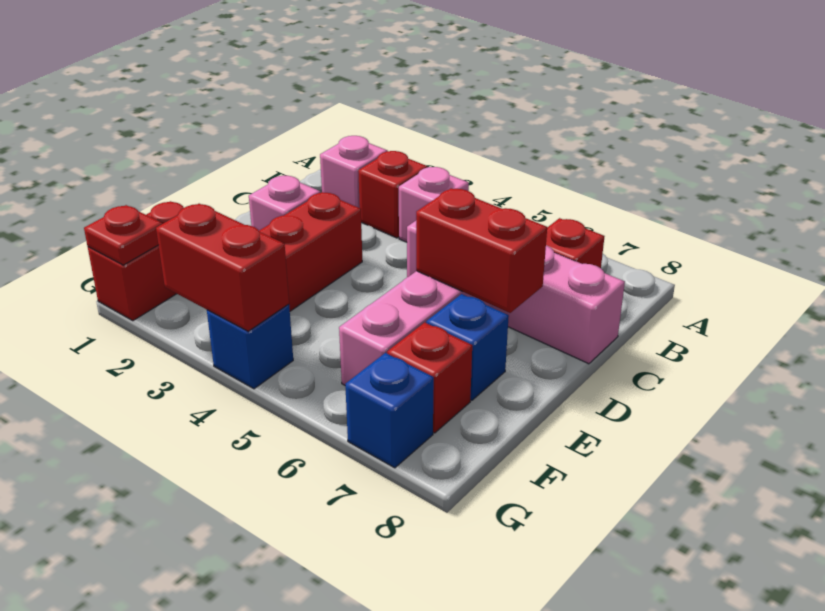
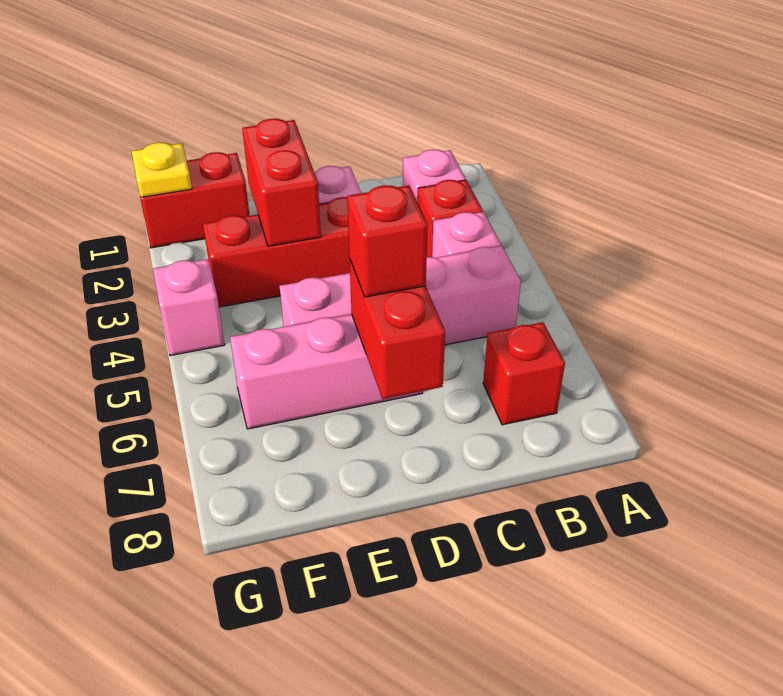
pink brick C5:C8 level 1 -> pink brick B5:E5 level 1
blue brick E7 level 1 -> none
red brick F7 level 1 -> red brick D6 level 3
red plate G1 level 2 -> yellow plate G1 level 2
red brick G3:G4 level 2 -> red brick E2:E3 level 2
blue brick G4 level 1 -> pink brick G4 level 1
blue brick G7 level 1 -> none

